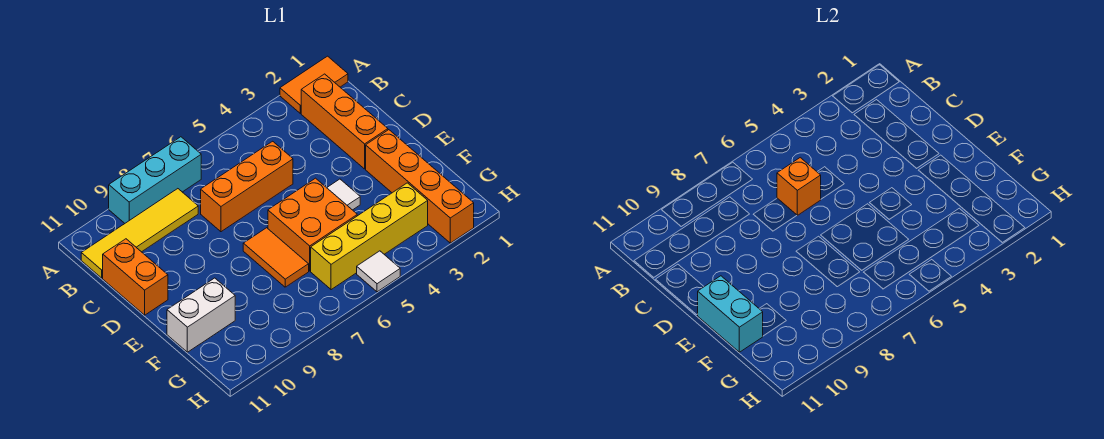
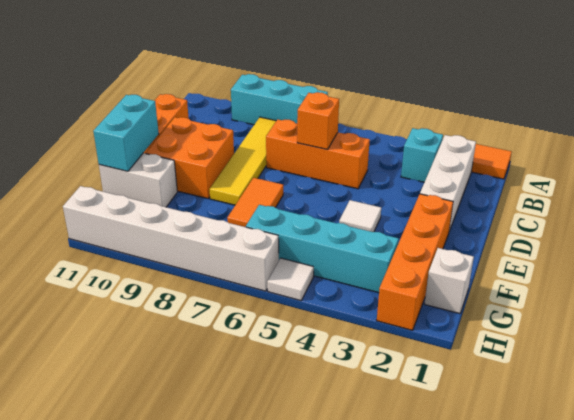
orange brick B2:D2 level 1 -> white brick B2:D2 level 1
none -> cyan brick B3 level 1
yellow tile B8:B11 level 1 -> yellow tile B8:E8 level 1
orange brick E5:F6 level 1 -> orange brick D9:E10 level 1
none -> white brick G1 level 1
yellow brick G3:G6 level 1 -> cyan brick G3:G6 level 1
none -> white brick H6:H11 level 1

